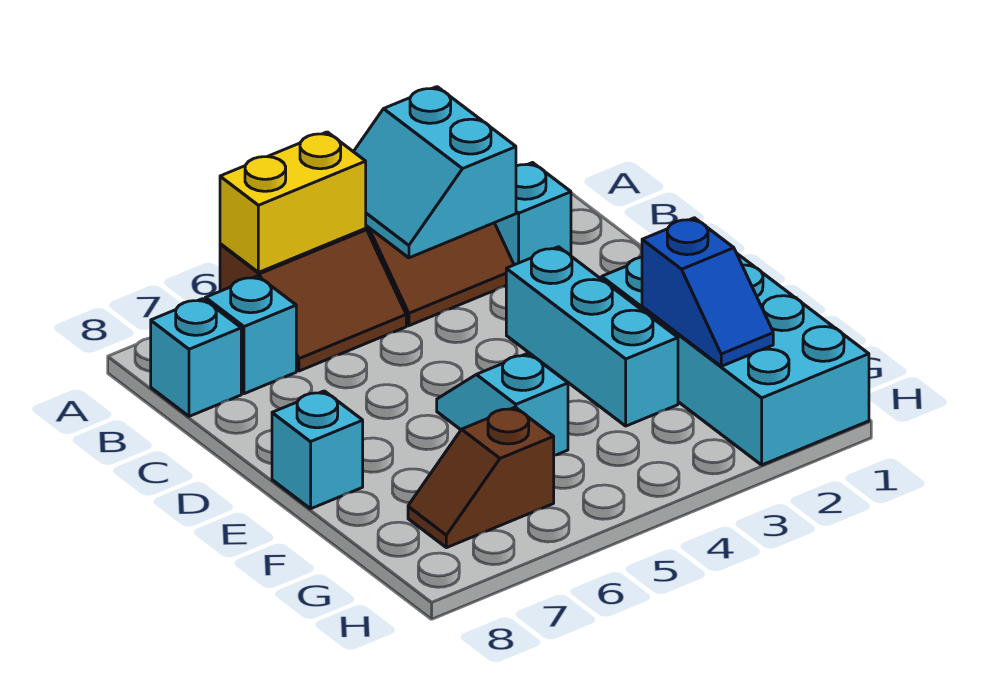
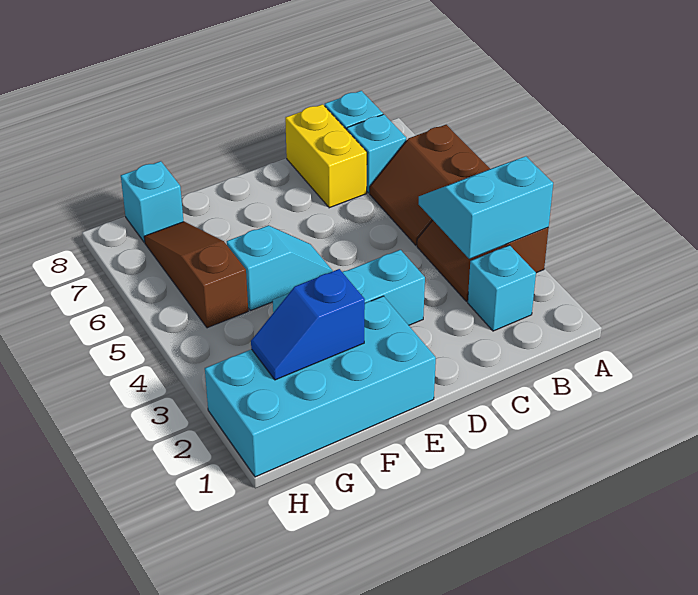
yellow brick A5:A6 level 2 -> yellow brick C7:C8 level 1
cyan brick E8 level 1 -> cyan brick G8 level 1
brown slope G6:G7 level 1 top 6 -> brown slope G5:G7 level 1 top 5

